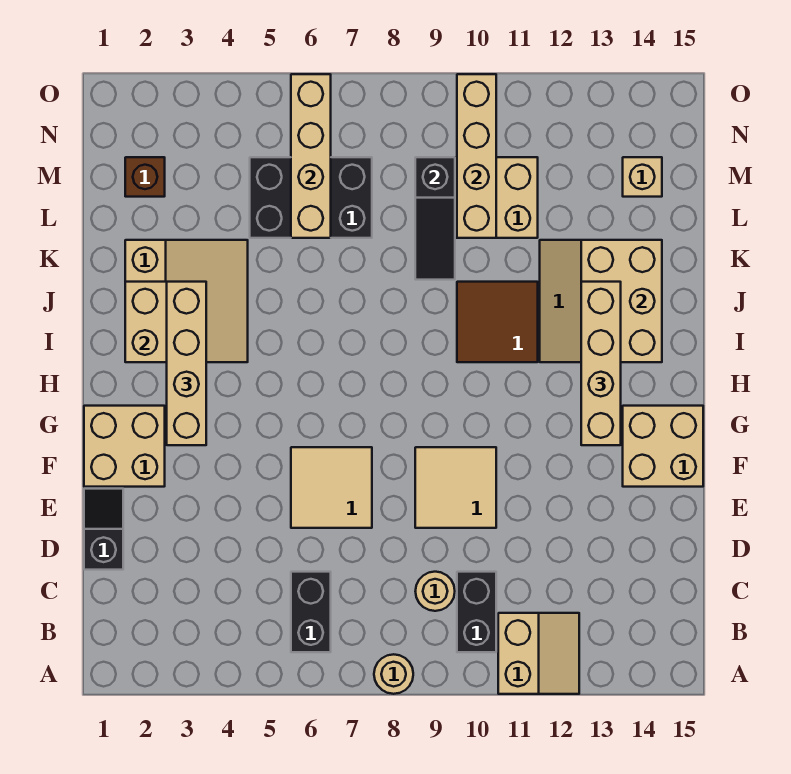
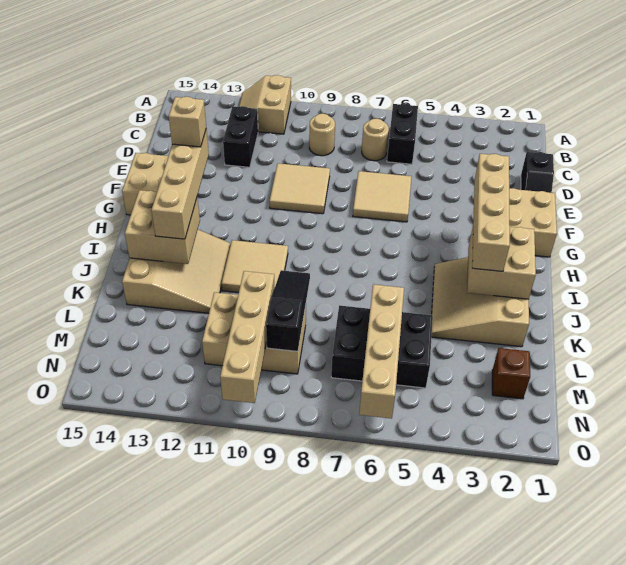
tan round brick A8 level 1 -> tan round brick C7 level 1
black brick B10:C10 level 1 -> black brick C12:D12 level 1
brown tile I10:J11 level 1 -> tan tile I10:J11 level 1
tan brick I13:K14 level 2 -> tan brick I13:J14 level 2
tan brick M14 level 1 -> tan brick G13 level 4

